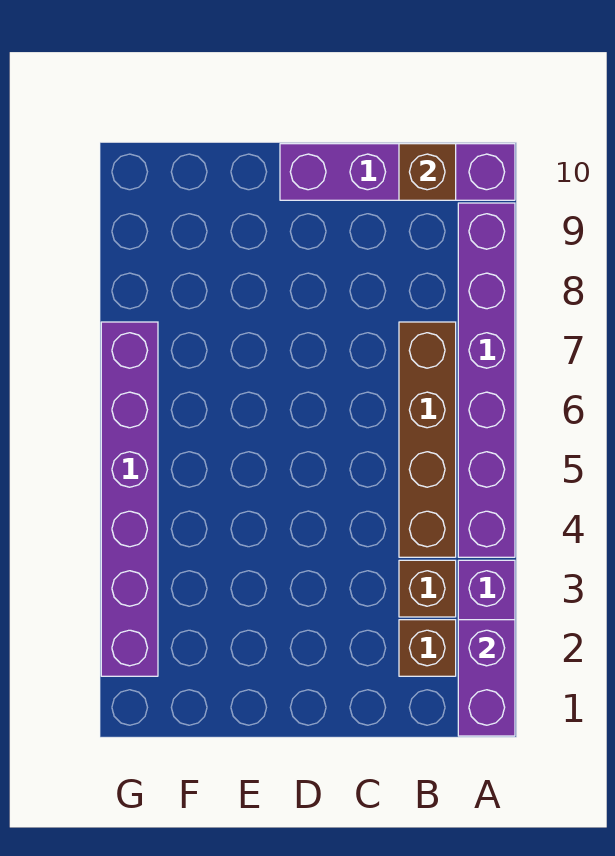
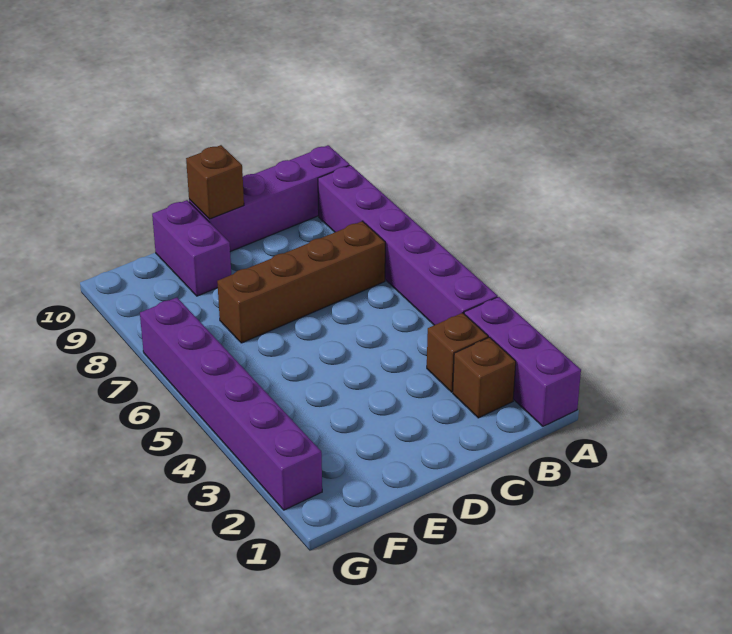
purple brick A1:A2 level 2 -> purple brick E9:E10 level 1
brown brick B4:B7 level 1 -> brown brick B7:E7 level 1
brown brick B10 level 2 -> brown brick D10 level 2

